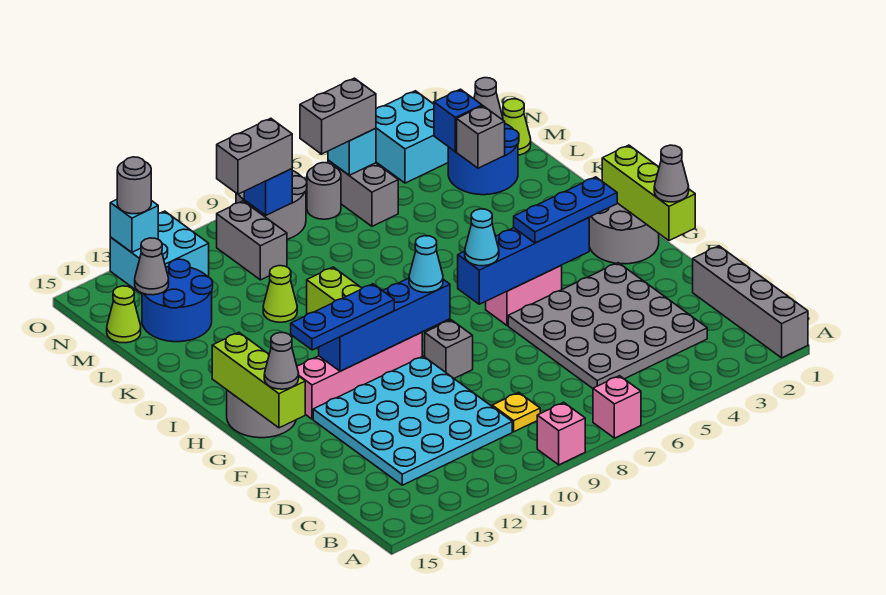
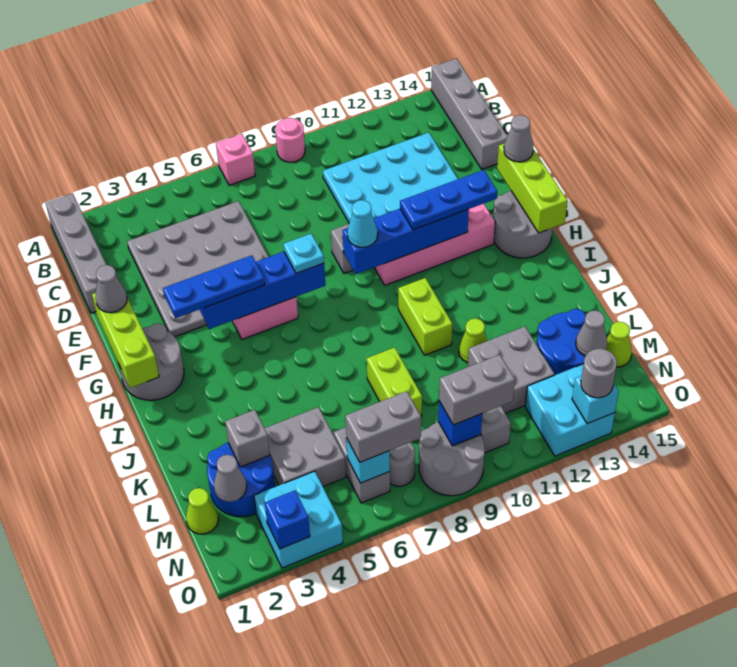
pink brick A9 level 1 -> pink round brick A9 level 1
none -> grey brick A15:D15 level 1
yellow plate C9 level 1 -> none
cyan cone G7 level 3 -> cyan plate G7 level 3
none -> lime brick K8:L8 level 1
none -> grey brick L4:M5 level 1
none -> grey brick L11:M12 level 1
blue brick M3 level 2 -> blue brick O3 level 2

